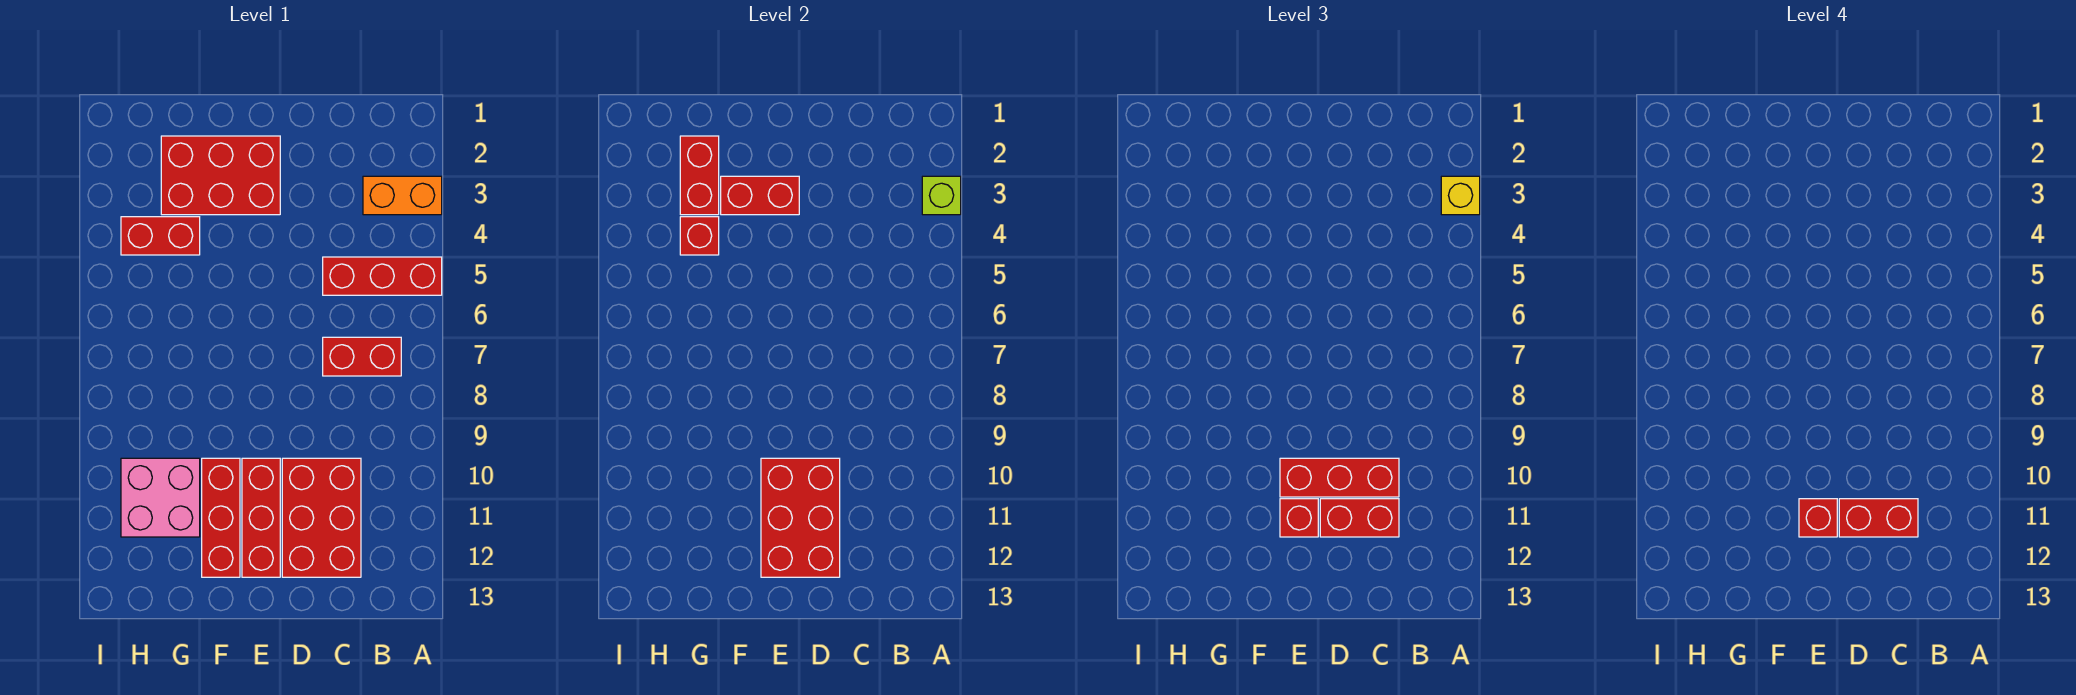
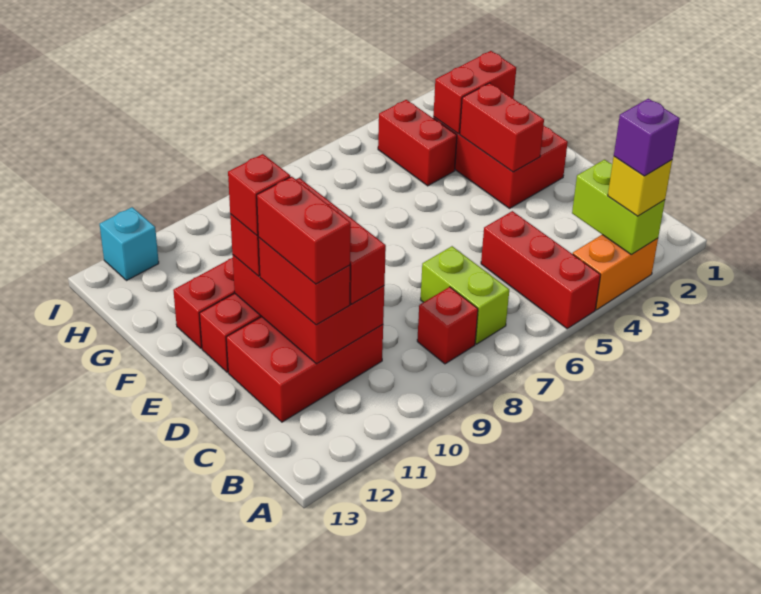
orange brick A3:B3 level 1 -> orange brick A3:A4 level 1
lime brick A3 level 2 -> lime brick A3:B3 level 2
none -> purple brick A3 level 4
red brick B7:C7 level 1 -> lime brick B7:C7 level 1
red brick D10:E12 level 2 -> red brick C10:E11 level 2
red brick G4 level 2 -> red brick B8 level 1
pink brick G10:H11 level 1 -> none
none -> cyan brick I12 level 1

